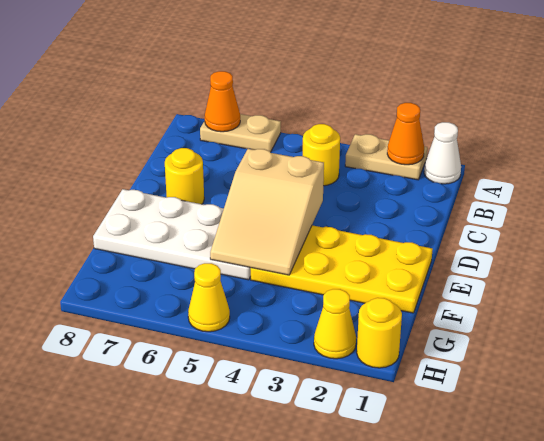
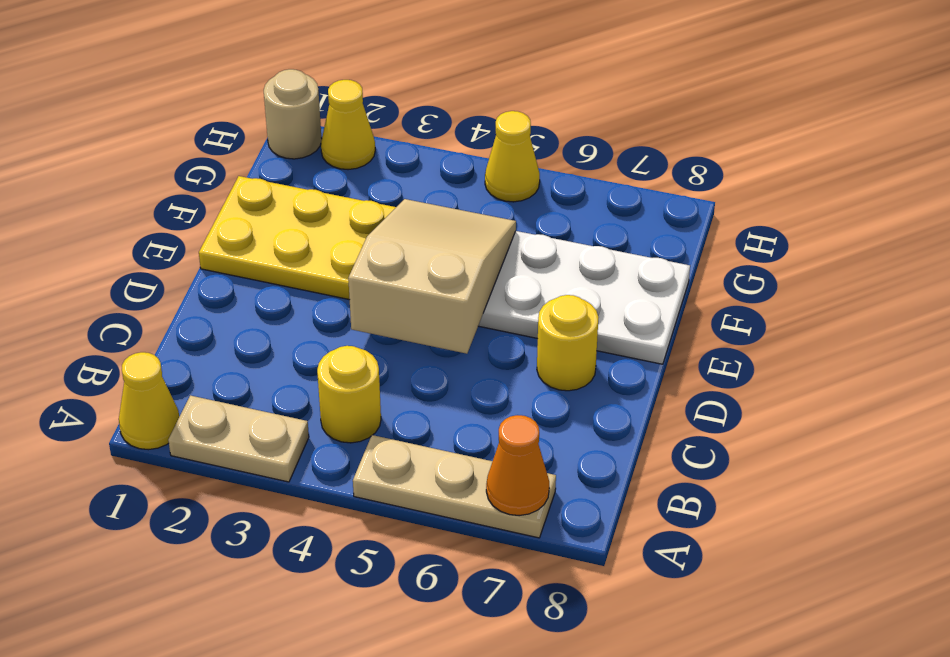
white cone A1 level 1 -> yellow cone A1 level 1
orange cone A2 level 2 -> none
tan plate A6:A7 level 1 -> tan plate A5:A7 level 1
yellow round brick H1 level 1 -> tan round brick H1 level 1

